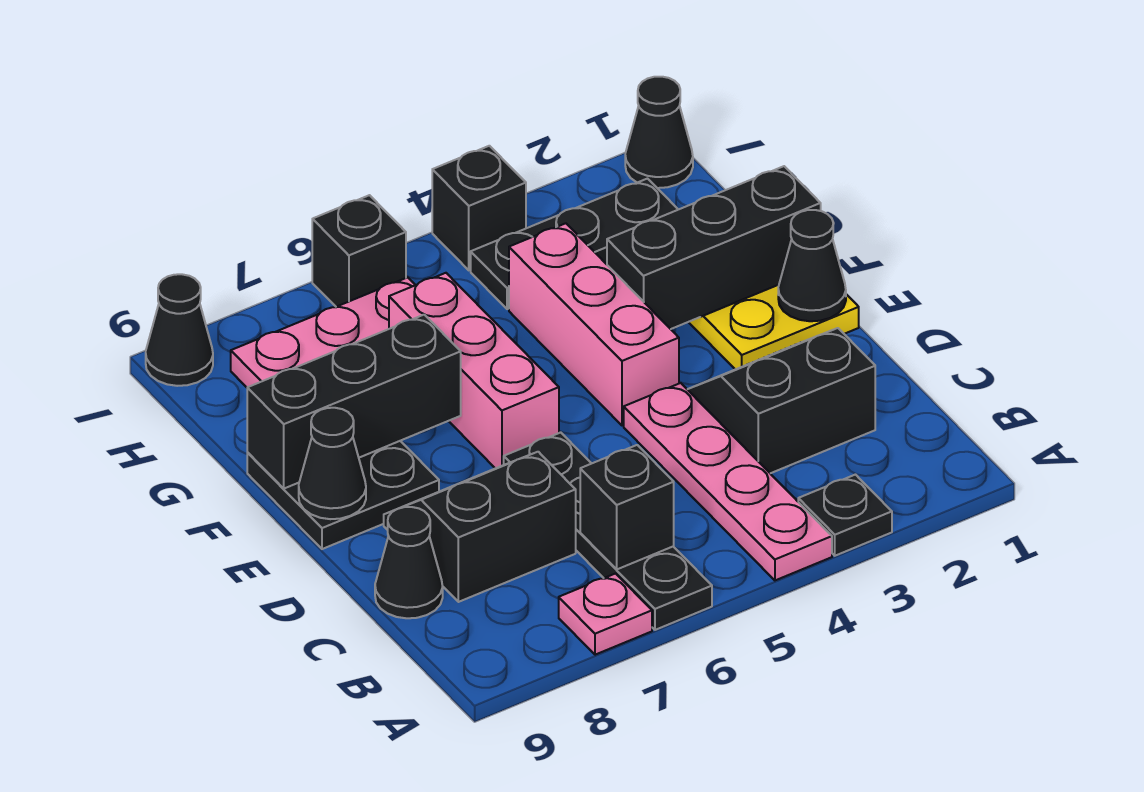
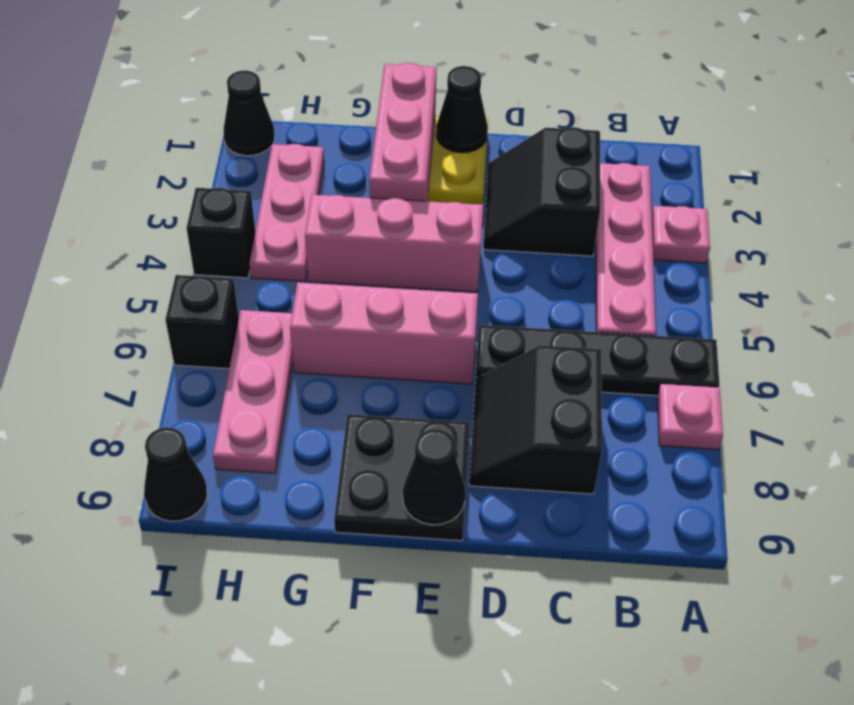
black plate A3 level 1 -> pink plate A3 level 1
pink plate A4:D4 level 1 -> pink plate B2:B5 level 1
black brick B6 level 2 -> none
black cone C9 level 1 -> none
black brick F1:F3 level 2 -> pink brick F1:F3 level 2
black brick F7:F9 level 2 -> none
black plate H2:H4 level 1 -> pink plate H2:H4 level 1

